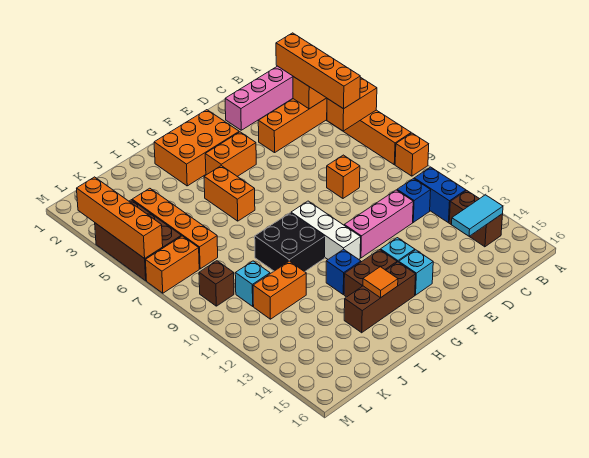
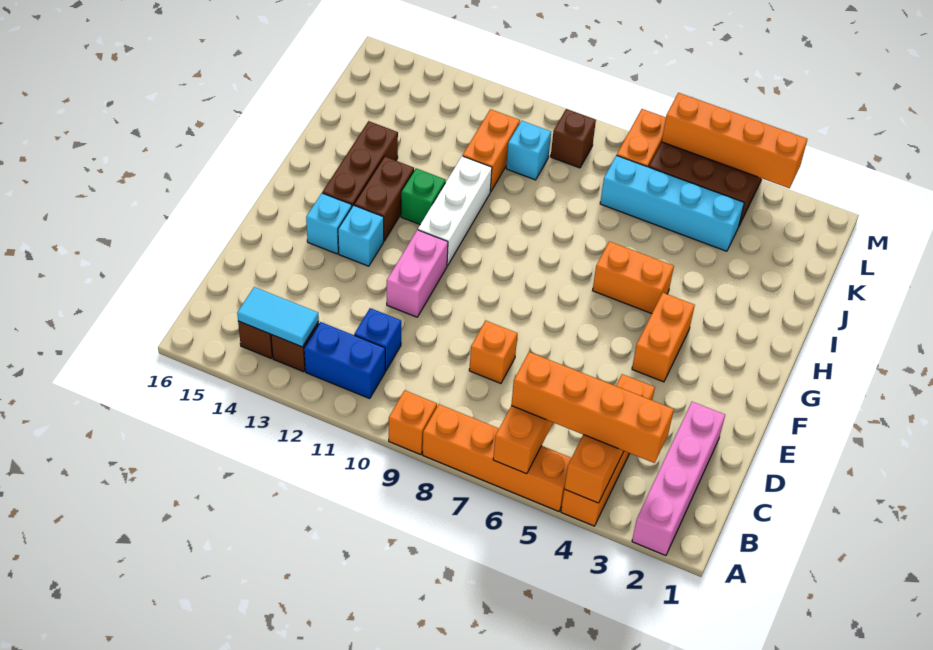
cyan tile B14:C14 level 2 -> cyan tile B13:B14 level 2
pink brick D11:F11 level 1 -> pink brick E11:F11 level 1
orange brick F2:H3 level 1 -> none
white brick G9:G11 level 1 -> white brick G11:I11 level 1
black brick H9:I10 level 1 -> none
blue brick H12 level 1 -> green brick H12 level 1
orange tile H14 level 2 -> none
orange brick K4:K7 level 1 -> cyan brick K4:K7 level 1

